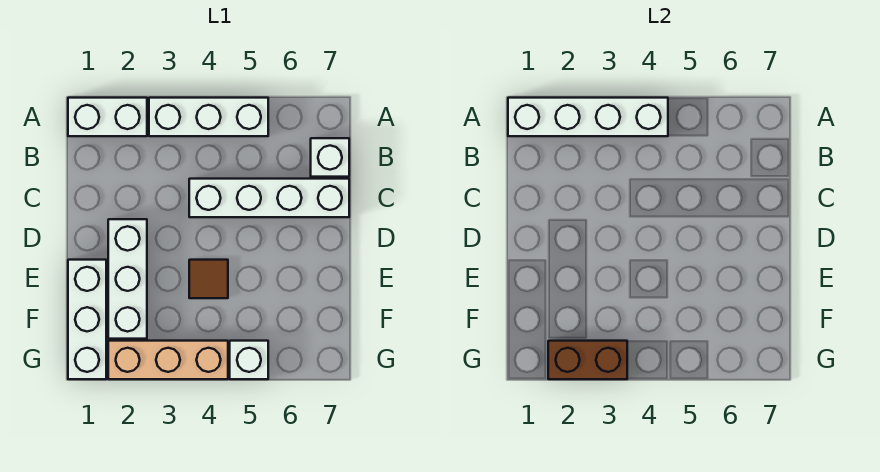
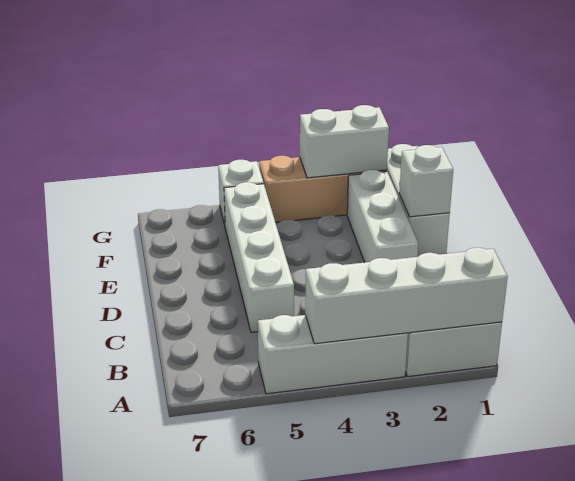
white brick B7 level 1 -> white brick E1 level 2
white brick C4:C7 level 1 -> white brick C5:F5 level 1
brown tile E4 level 1 -> none
brown brick G2:G3 level 2 -> white brick G2:G3 level 2

